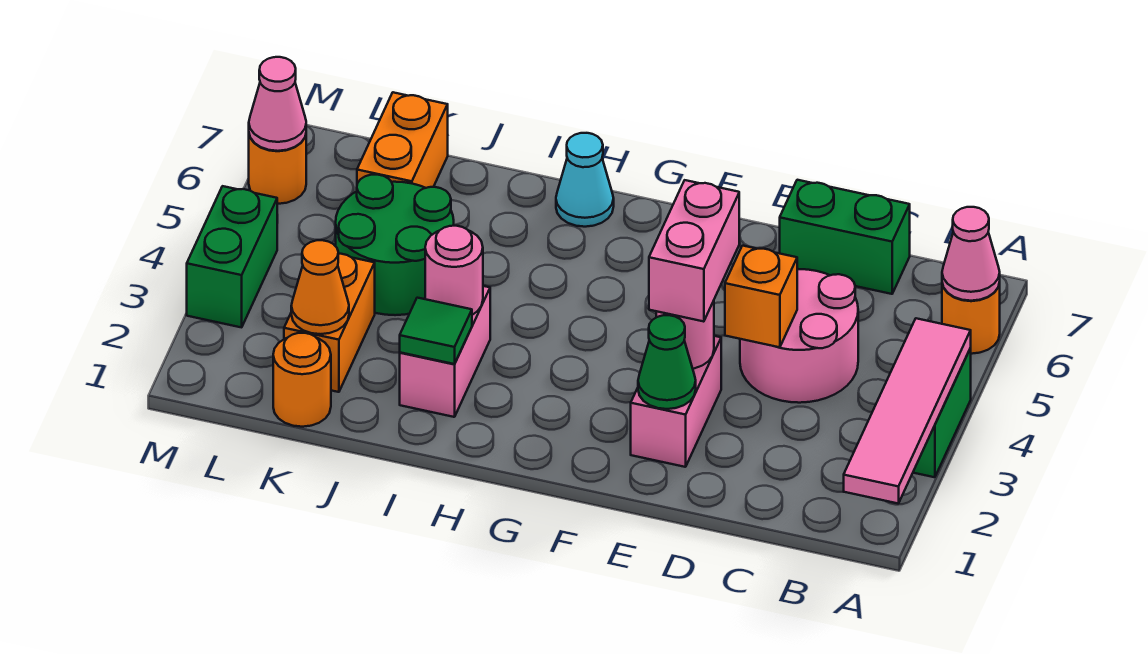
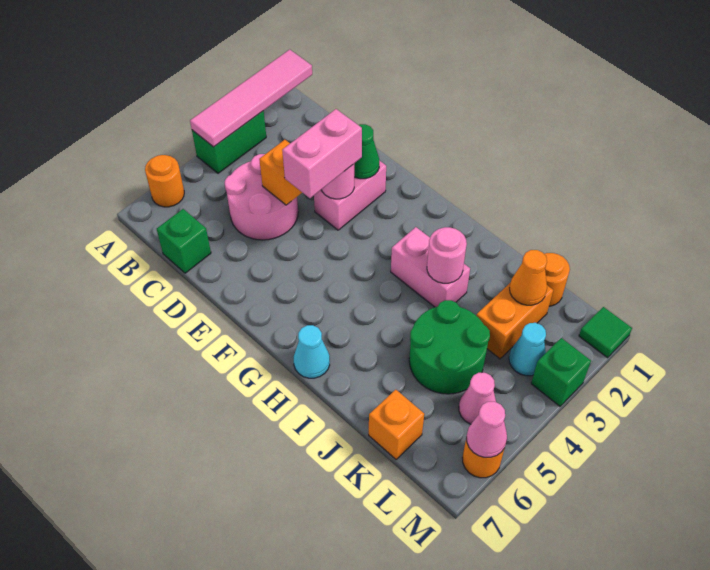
pink cone A6 level 2 -> pink cone L5 level 1
green brick C7:D7 level 1 -> green brick C7 level 1
pink brick I2:I3 level 1 -> pink brick H3:I3 level 1
green tile I2 level 2 -> green tile M1 level 1
orange brick K6:K7 level 1 -> orange brick K7 level 1
none -> cyan cone L3 level 1
green brick M3:M4 level 1 -> green brick M3 level 1

